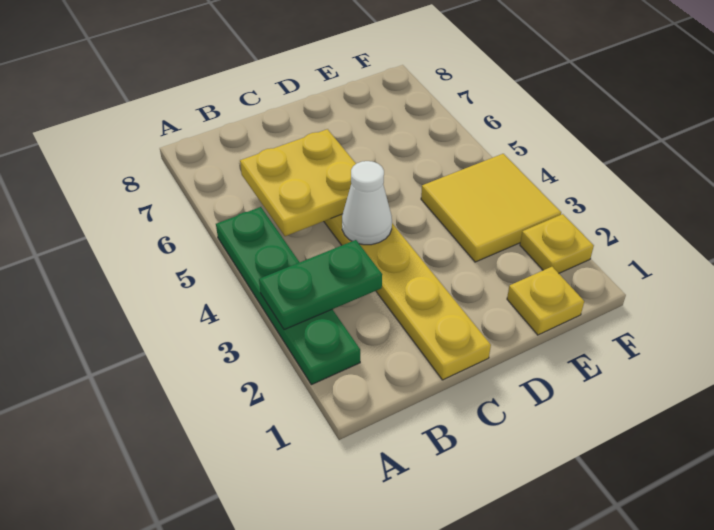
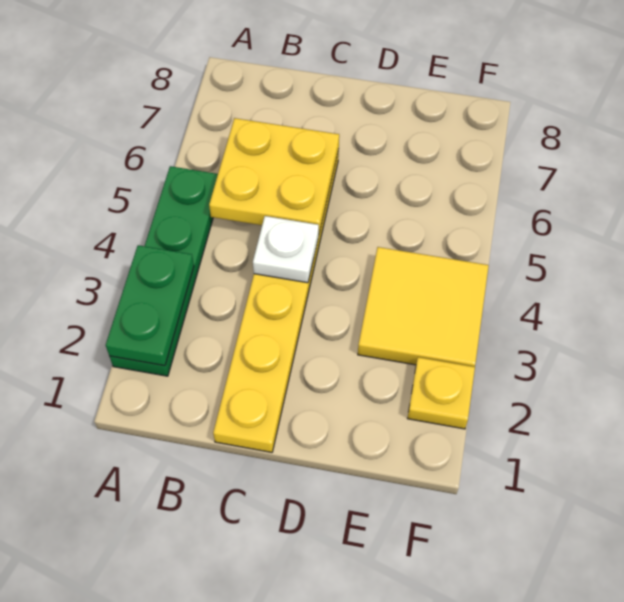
green plate A3:B3 level 2 -> green plate A2:A3 level 2
white cone C4 level 2 -> white plate C4 level 2
yellow plate E1 level 1 -> none

